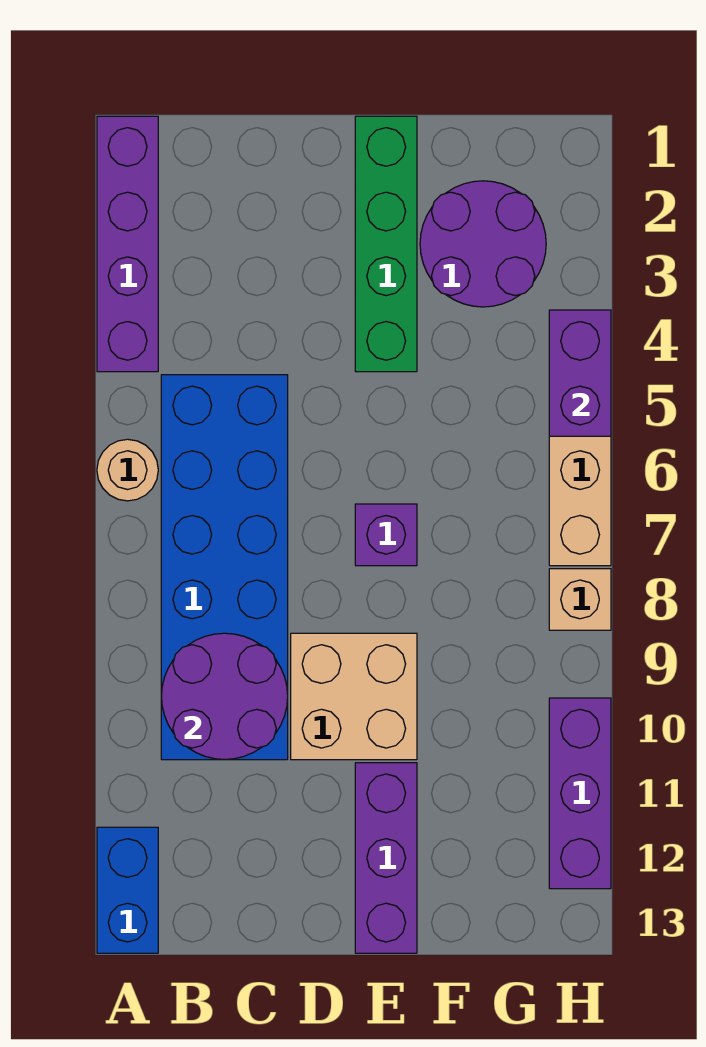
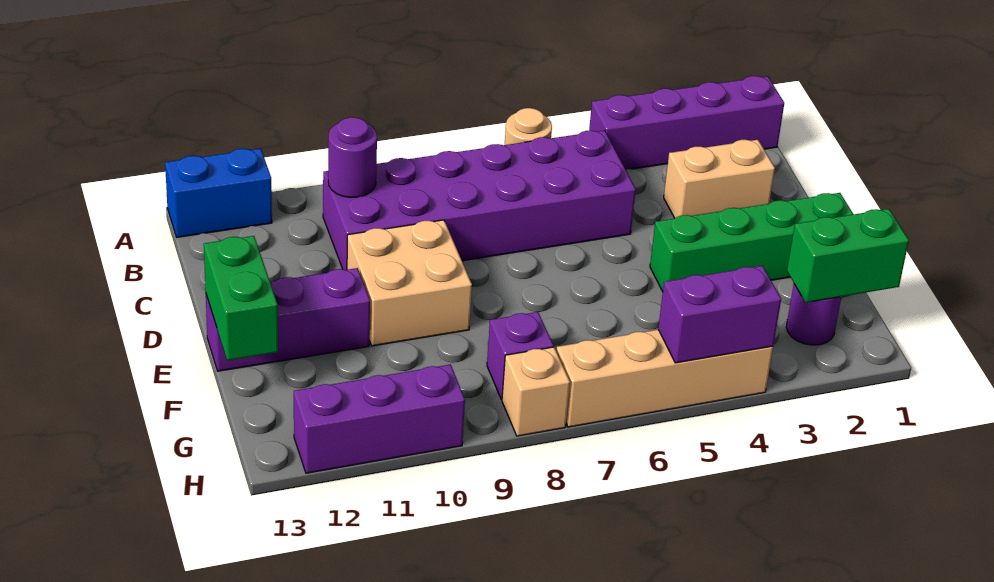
blue brick B5:C10 level 1 -> purple brick B5:C10 level 1
purple round brick B9:C10 level 2 -> purple round brick B10 level 2
none -> tan brick C2:C3 level 1
purple brick E7 level 1 -> purple brick G8 level 1
none -> green brick E13:F13 level 2
purple round brick F2:G3 level 1 -> purple round brick G2 level 1
none -> green brick G1:G2 level 2

